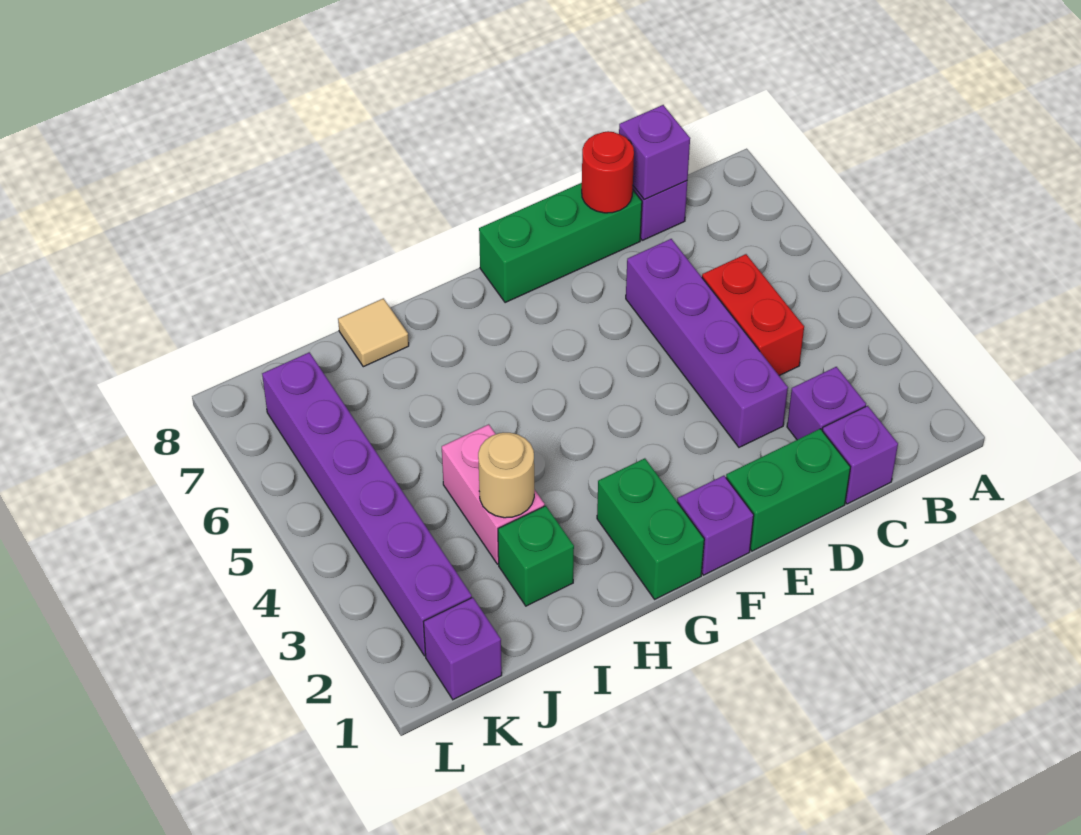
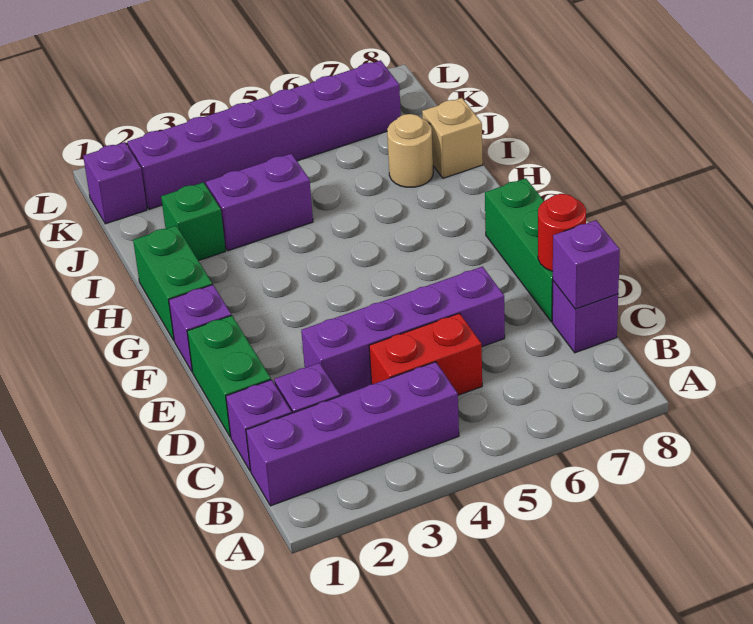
none -> purple brick B1:B4 level 1
green brick G1:G2 level 1 -> green brick G1:H1 level 1
pink brick I3:I4 level 1 -> purple brick I3:I4 level 1
tan round brick I3 level 2 -> tan round brick I7 level 1
tan tile I8 level 1 -> tan brick I8 level 1

